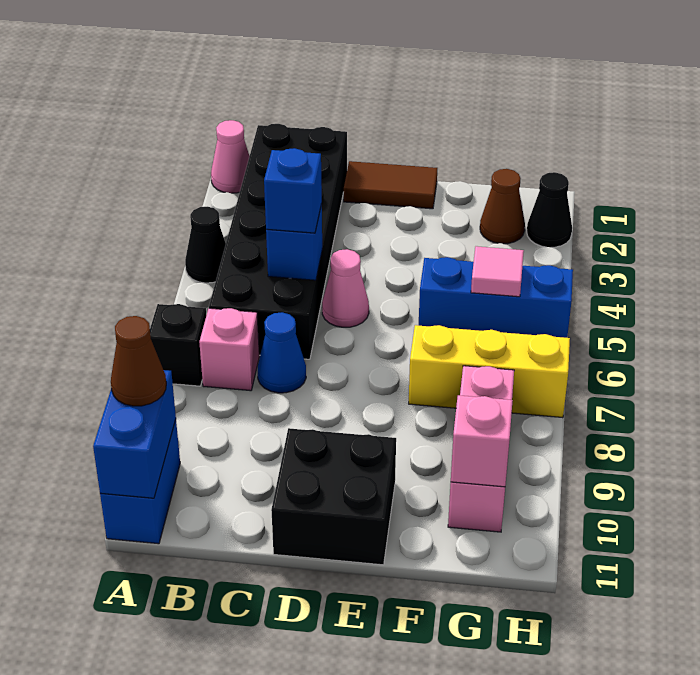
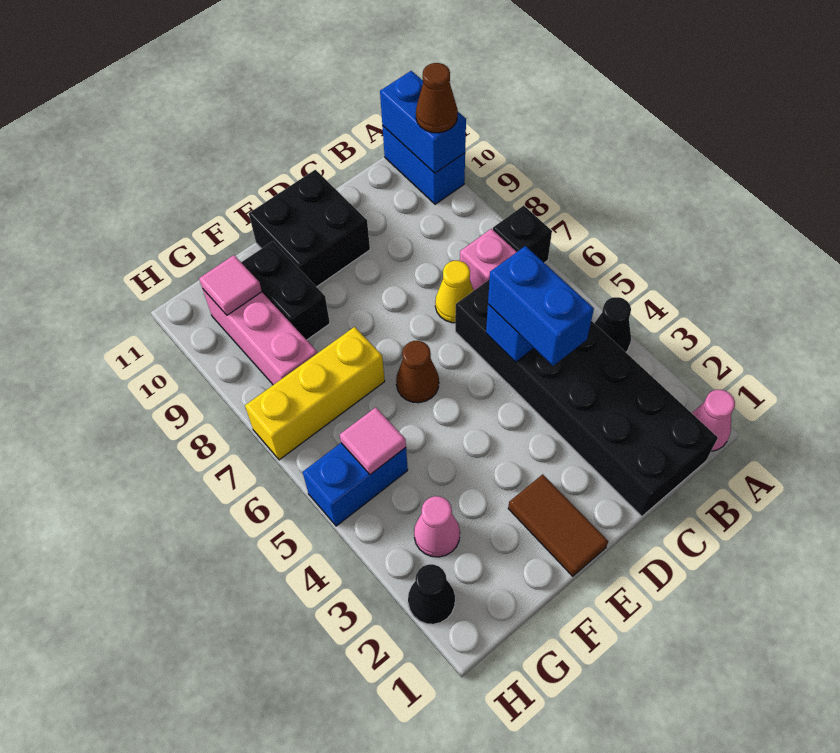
blue brick C5 level 3 -> blue brick C4:C5 level 3
blue cone C7 level 1 -> yellow cone C7 level 1
brown tile D1:E1 level 1 -> brown tile E1:E2 level 1
pink cone D5 level 1 -> pink cone G3 level 1
blue brick F5:H5 level 1 -> blue brick G5:H5 level 1
none -> black brick F9:F10 level 1
brown cone G2 level 1 -> brown cone E6 level 1
pink brick G10 level 2 -> pink tile G10 level 2

